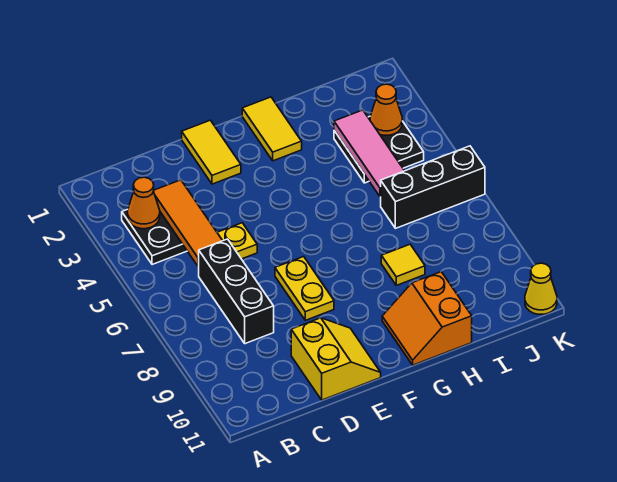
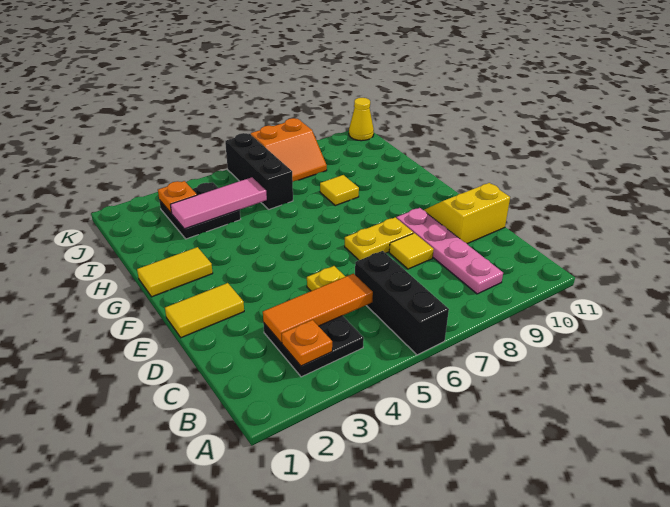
orange cone B3 level 2 -> orange plate B3 level 2
none -> pink plate B9:E9 level 1
black brick C6:C8 level 1 -> black brick A6:C6 level 1
none -> yellow tile D8 level 1
orange slope G10:H11 level 1 top H -> orange slope J7:K8 level 1 top K
orange cone J3 level 2 -> orange plate J3 level 2

